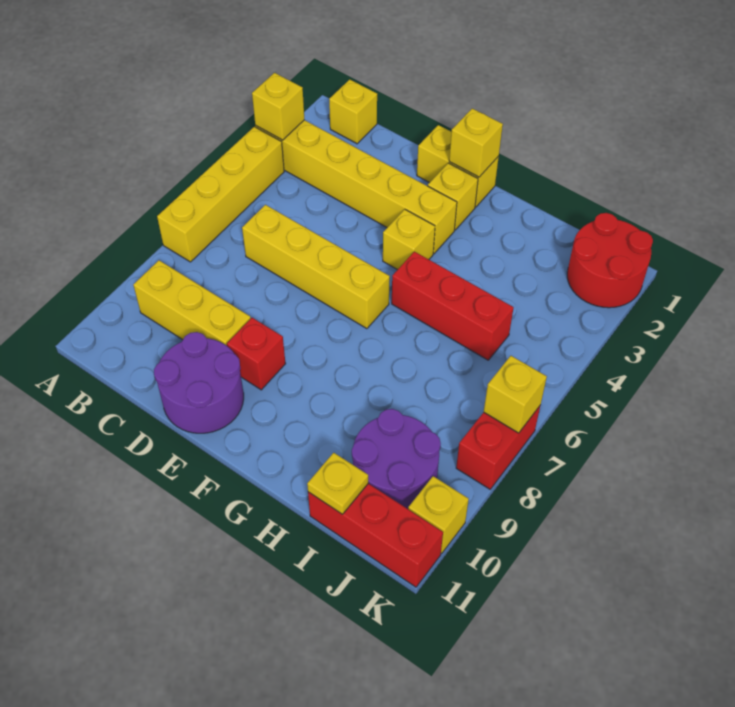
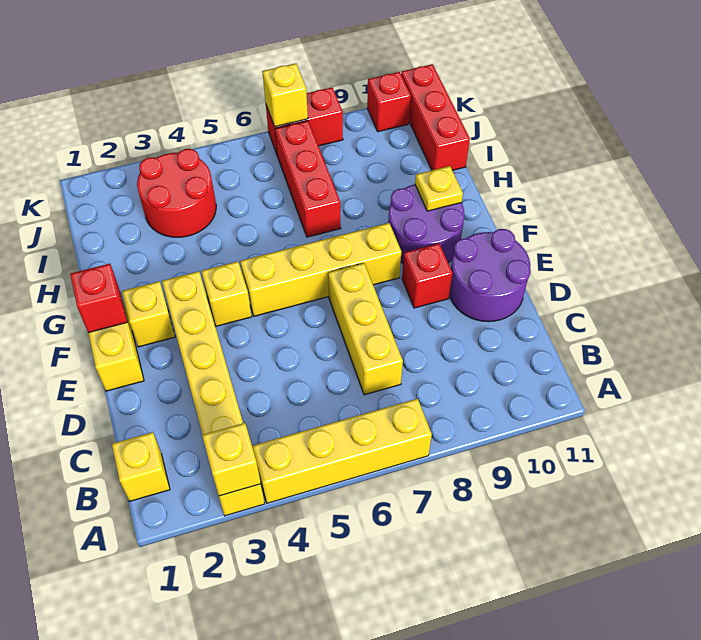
yellow brick B9:D9 level 1 -> yellow brick C7:E7 level 1
yellow brick C6:F6 level 1 -> yellow brick F5:F8 level 1
yellow brick F1 level 2 -> red brick F1 level 2
red brick G5:I5 level 1 -> red brick H7:J7 level 1
purple round brick I9:J10 level 1 -> purple round brick F9:G10 level 1
yellow plate I11 level 2 -> yellow plate G10 level 2
red round brick J1:K2 level 1 -> red round brick I3:J4 level 1
yellow brick K10 level 1 -> red brick K10 level 1

